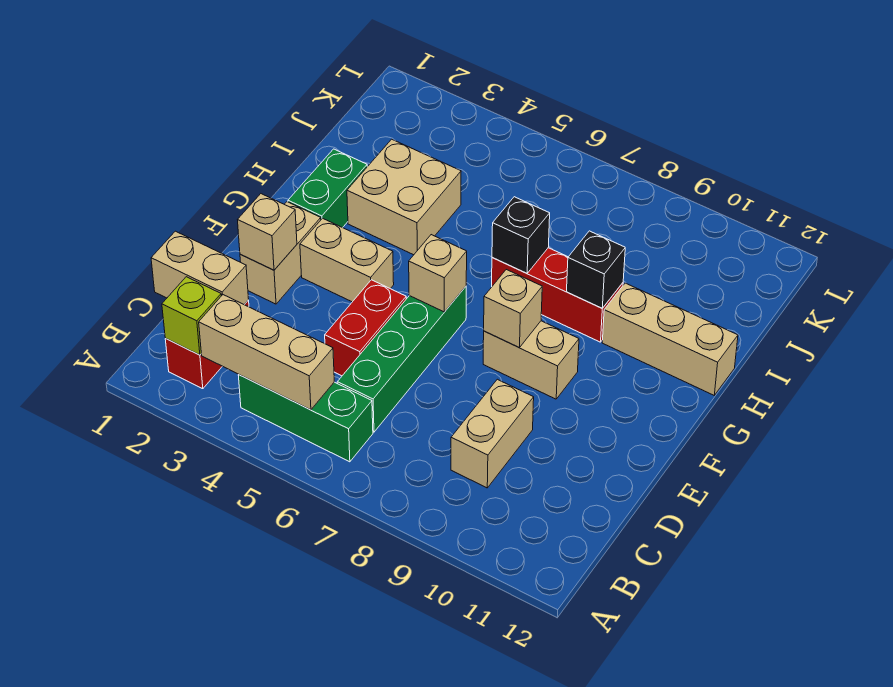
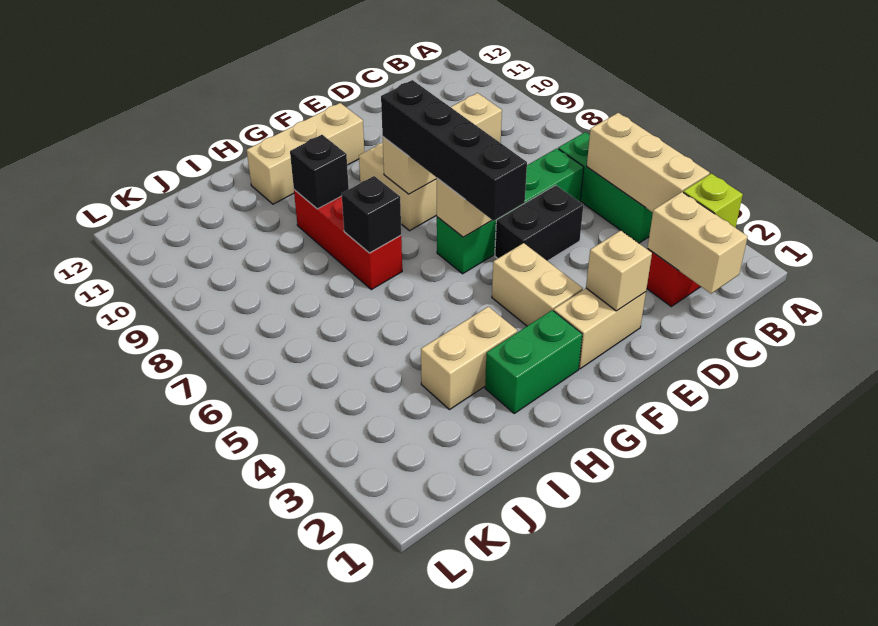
red brick D5:E5 level 1 -> black brick D5:E5 level 1
none -> black brick F5:F8 level 3
tan brick H3:I4 level 1 -> tan brick H3:I3 level 1
tan brick H10:H12 level 1 -> tan brick F11:H11 level 1

